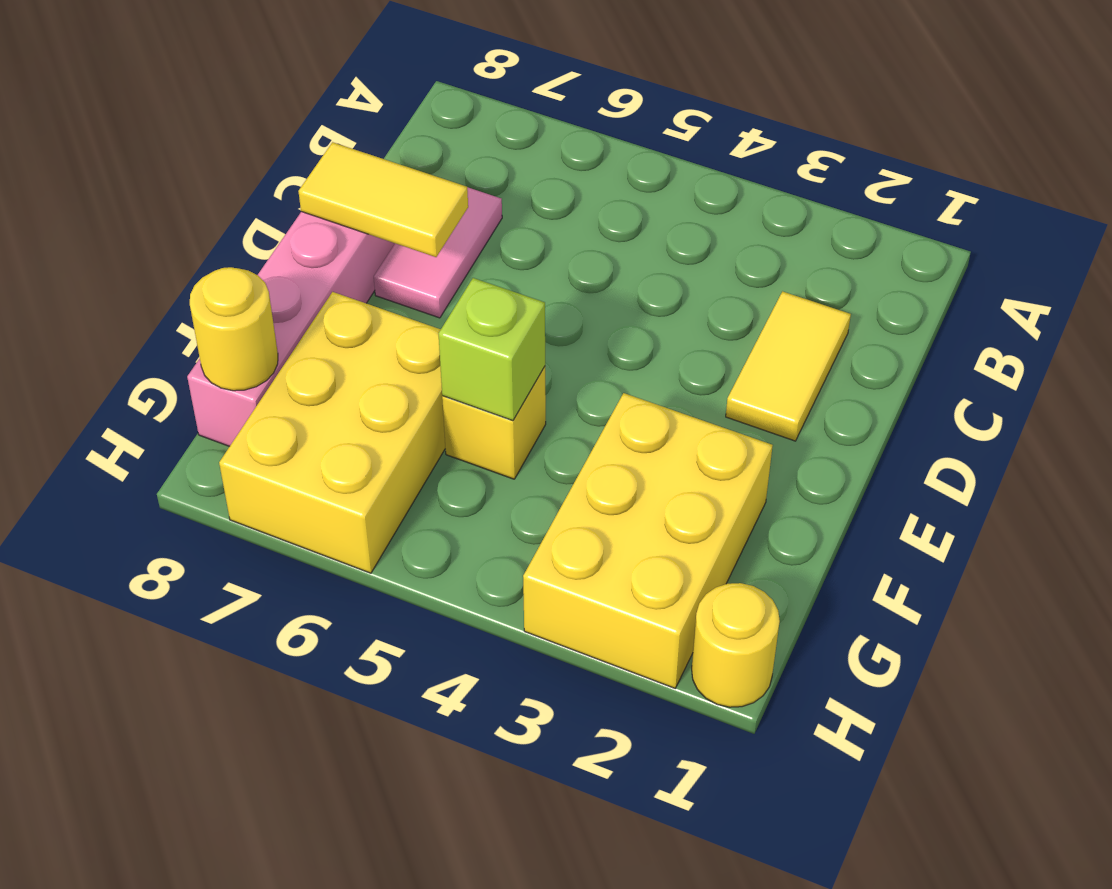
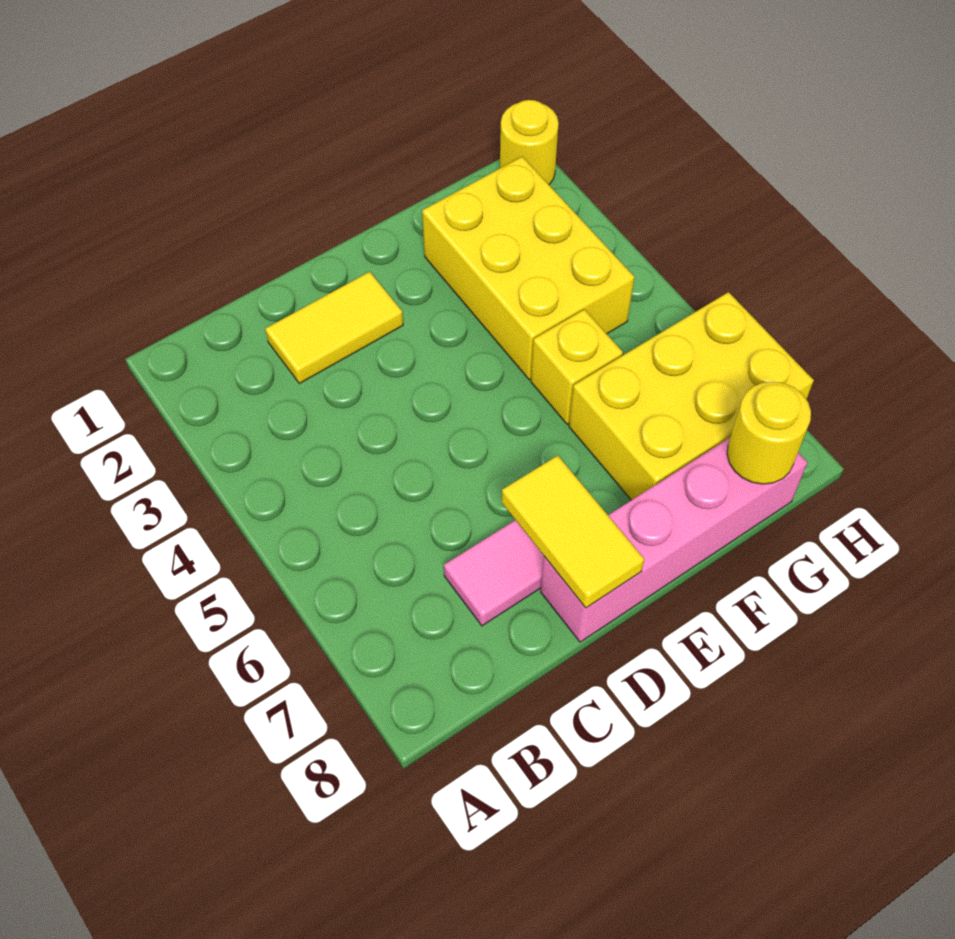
yellow brick F2:H3 level 1 -> yellow brick F2:G4 level 1
lime brick F5 level 2 -> none

